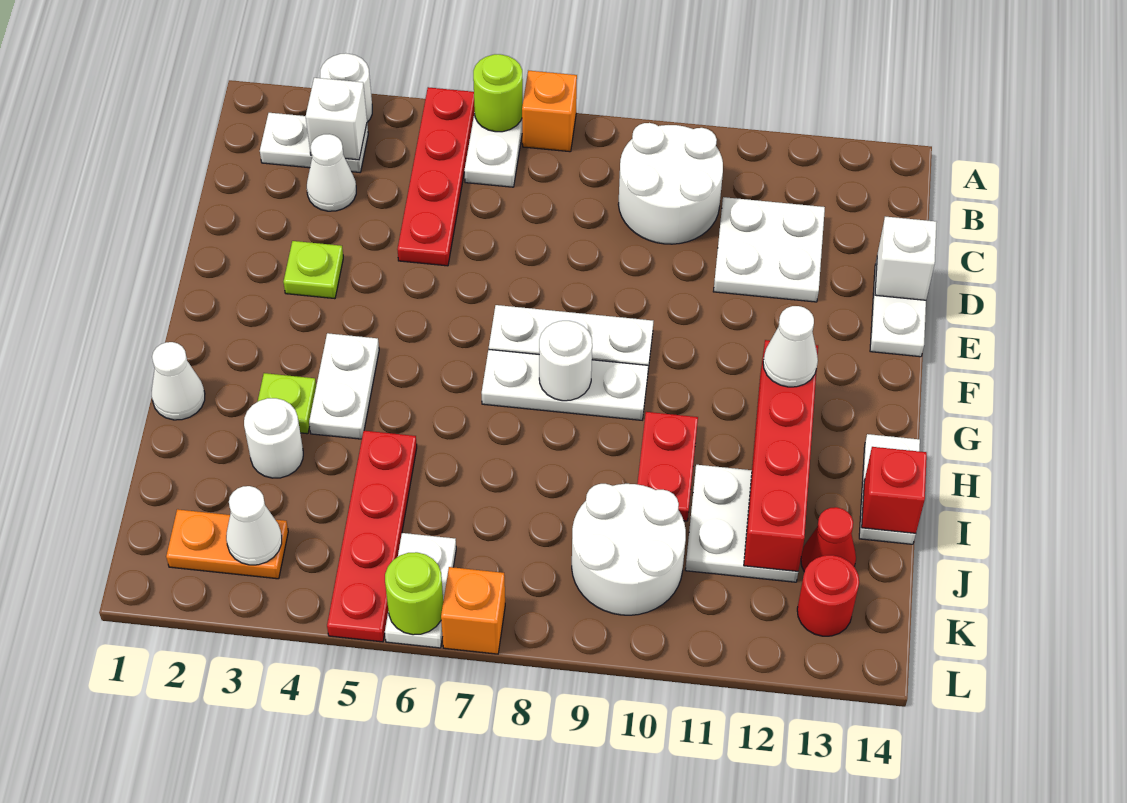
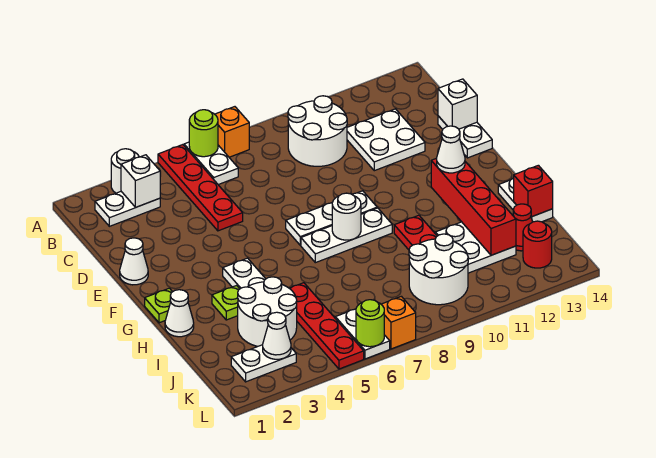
white cone C3 level 1 -> white cone E1 level 1
lime plate E3 level 1 -> lime plate G1 level 1
white round brick I3 level 1 -> white round brick I3:J4 level 1
orange plate K2:K3 level 1 -> white plate K2:K3 level 1

